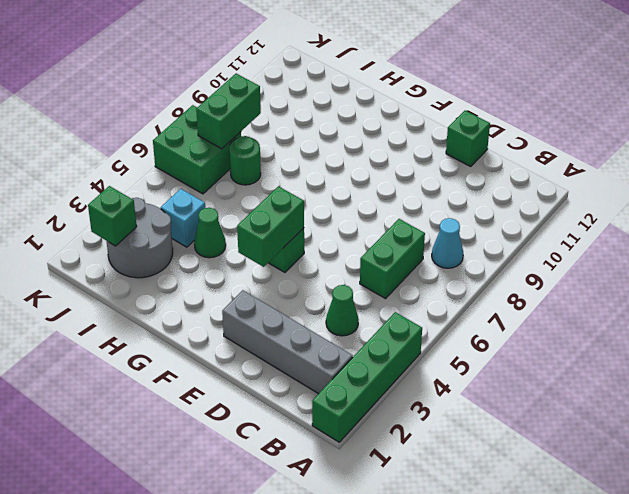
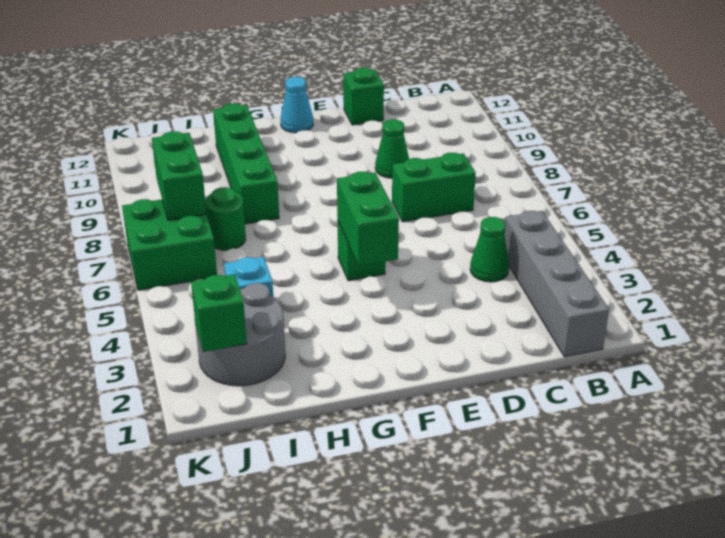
green brick A1:A4 level 1 -> green brick H8:H11 level 1
grey brick B2:E2 level 1 -> grey brick B1:B4 level 1
cyan cone B8 level 1 -> cyan cone F12 level 1
green brick C6:C7 level 1 -> green brick C7:D7 level 1
green cone H4 level 1 -> green cone D9 level 1

